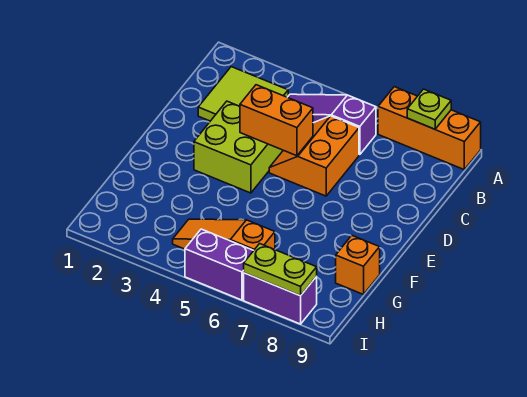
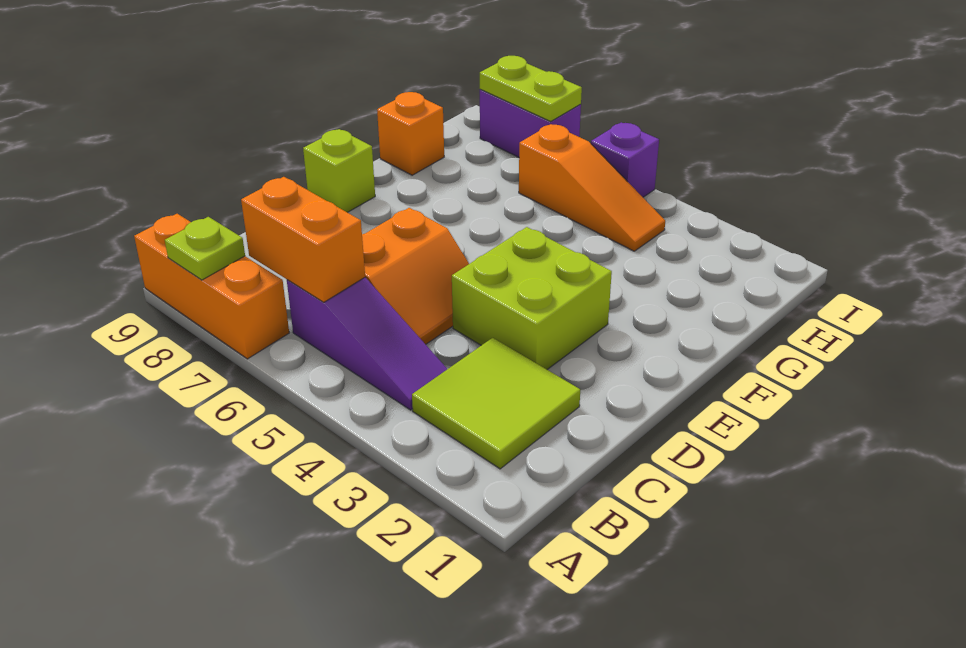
orange brick D4:D5 level 2 -> orange brick B6:B7 level 2
none -> lime brick E9 level 1
purple brick I5:I6 level 1 -> purple brick I5 level 1

